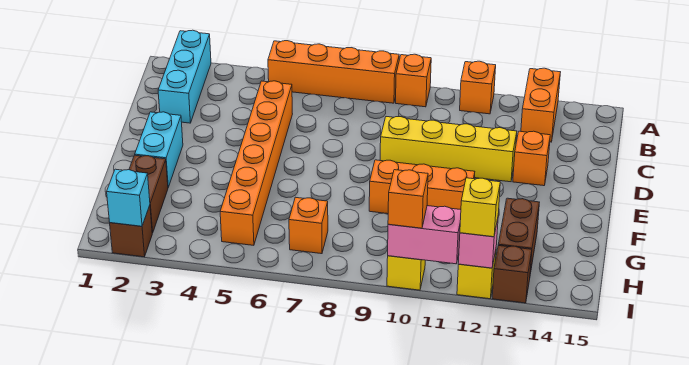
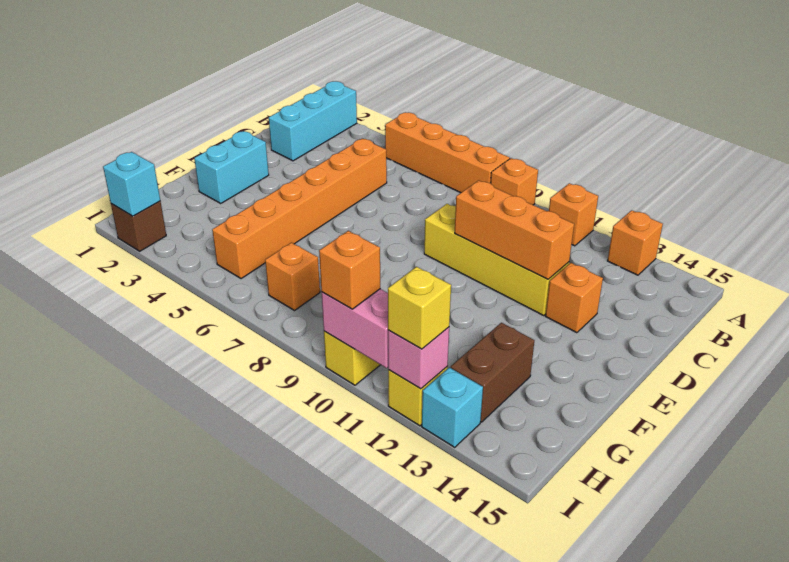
orange brick A13:B13 level 1 -> orange brick A13 level 1
orange brick F9:F11 level 1 -> orange brick D10:D12 level 2
brown brick G2:H2 level 1 -> none
brown brick I13 level 1 -> cyan brick I13 level 1

